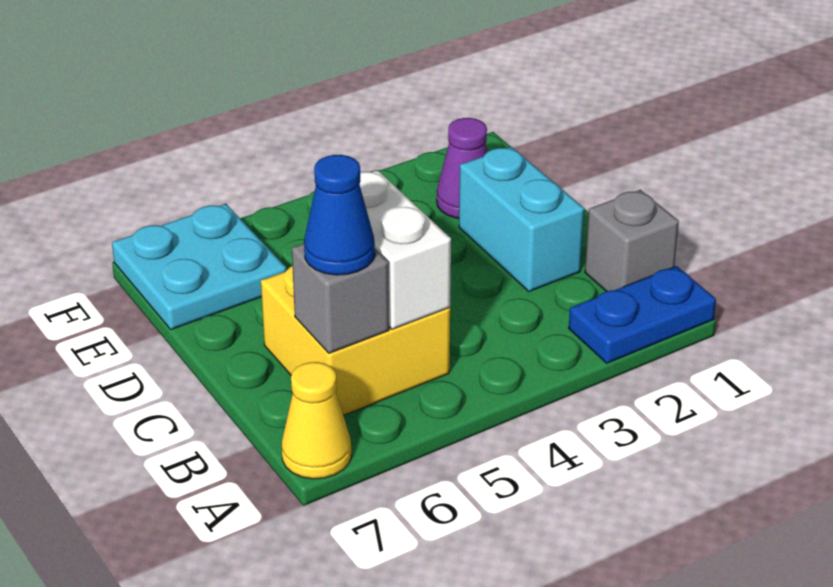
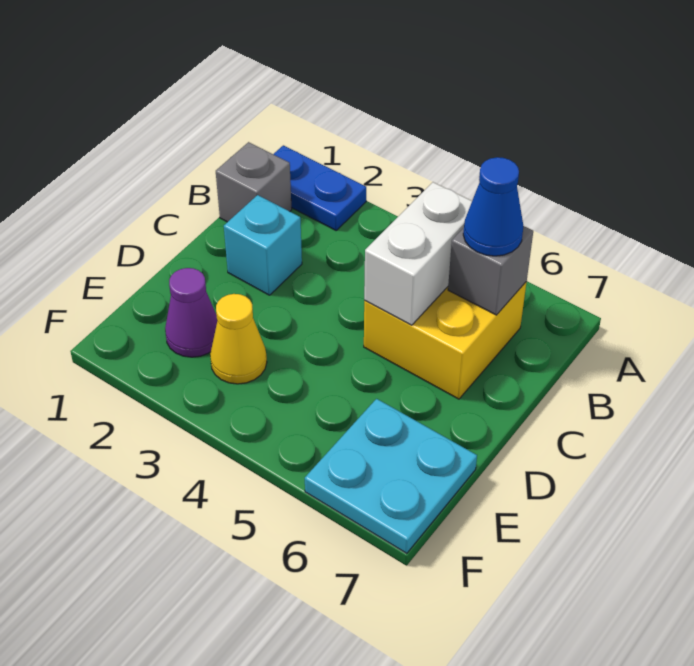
yellow cone A7 level 1 -> yellow cone E3 level 1
cyan brick C2:D2 level 1 -> cyan brick C2 level 1

